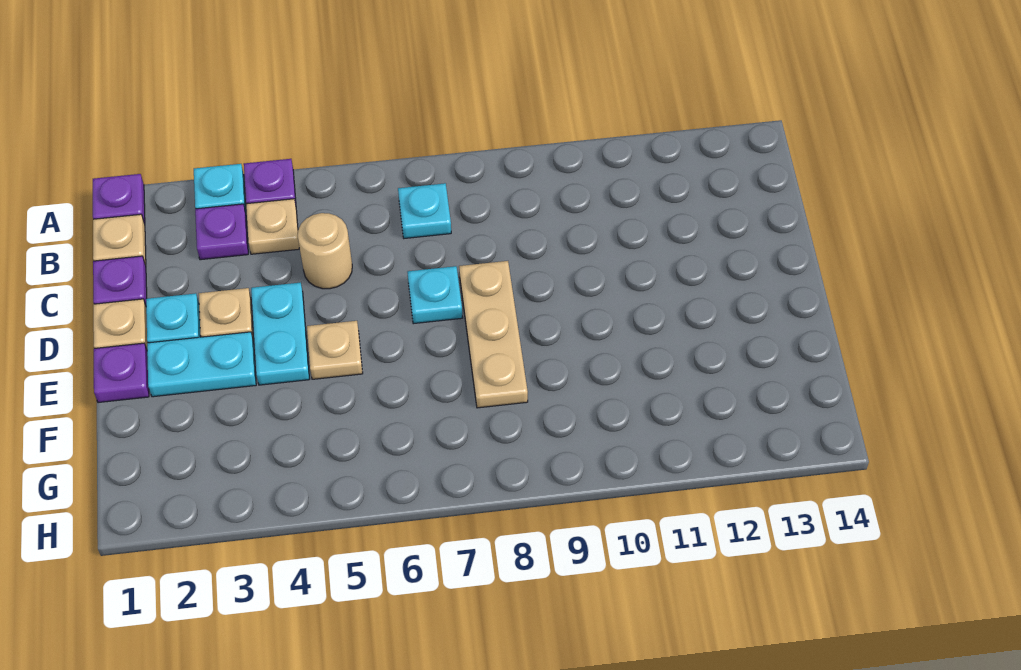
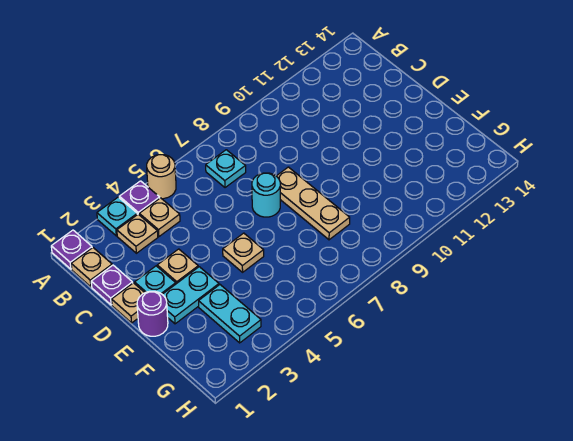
purple plate B3 level 1 -> tan plate B3 level 1
tan round brick C5 level 1 -> tan round brick A5 level 1
cyan plate D4:E4 level 1 -> cyan plate F3:G3 level 1
cyan plate D7 level 1 -> cyan round brick D7 level 1
purple plate E1 level 1 -> purple round brick E1 level 1

